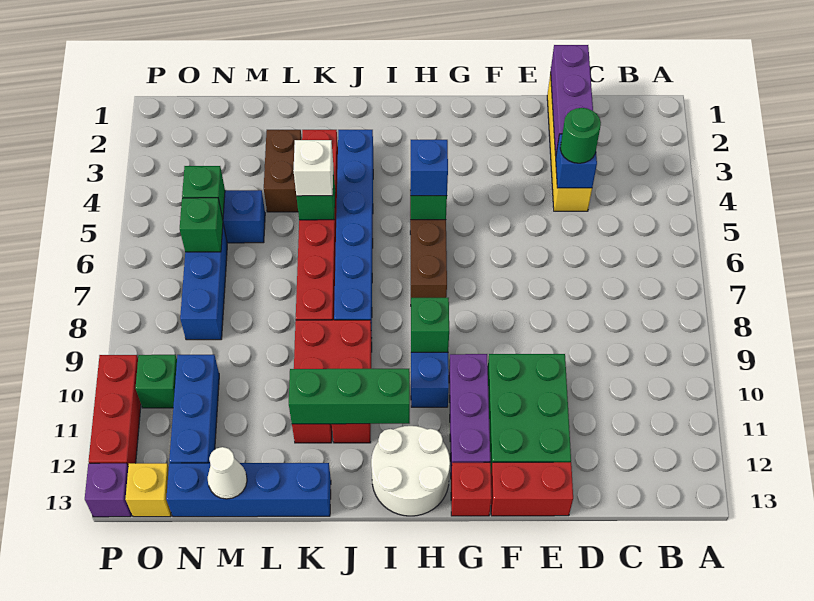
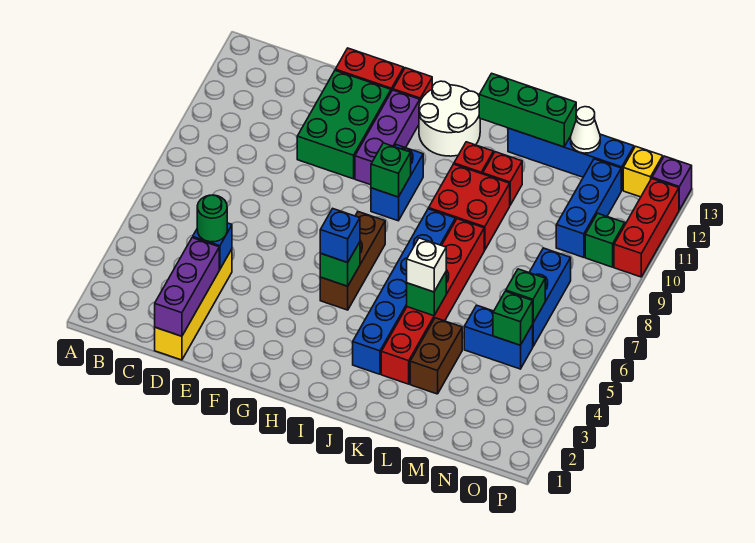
green brick I11:K11 level 2 -> green brick J13:L13 level 2

